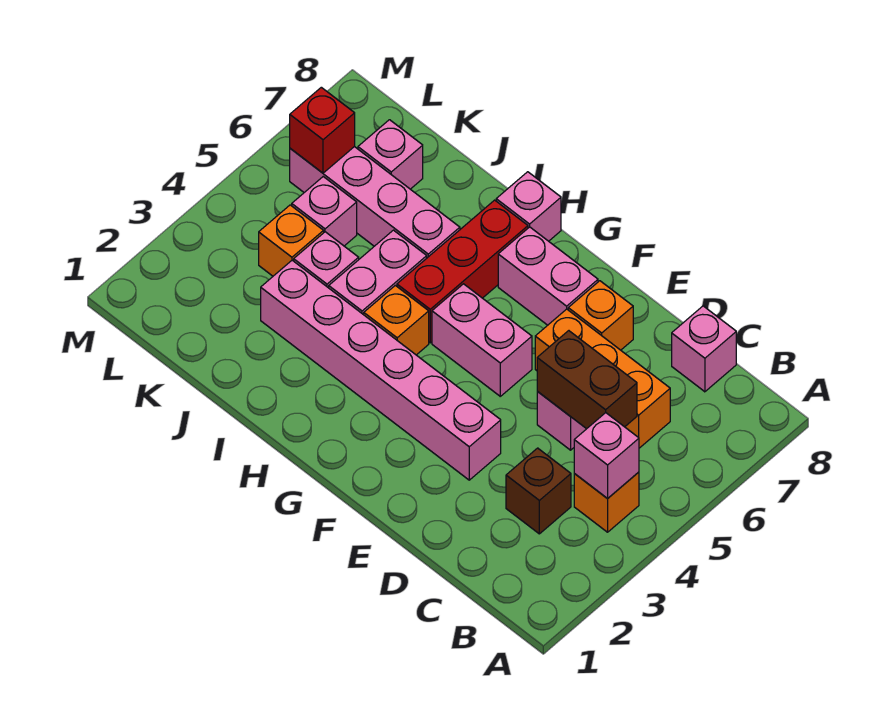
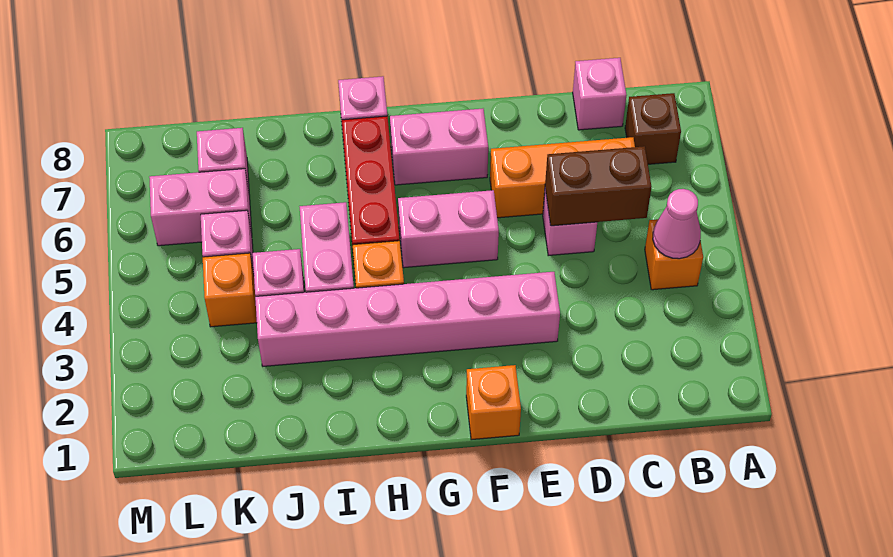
pink brick B4 level 2 -> pink cone B4 level 2
brown brick C3 level 1 -> brown brick B7 level 1
orange brick E7 level 1 -> orange brick F1 level 1
pink brick I6:L6 level 1 -> pink brick K6:L6 level 1
red brick L6 level 2 -> none

